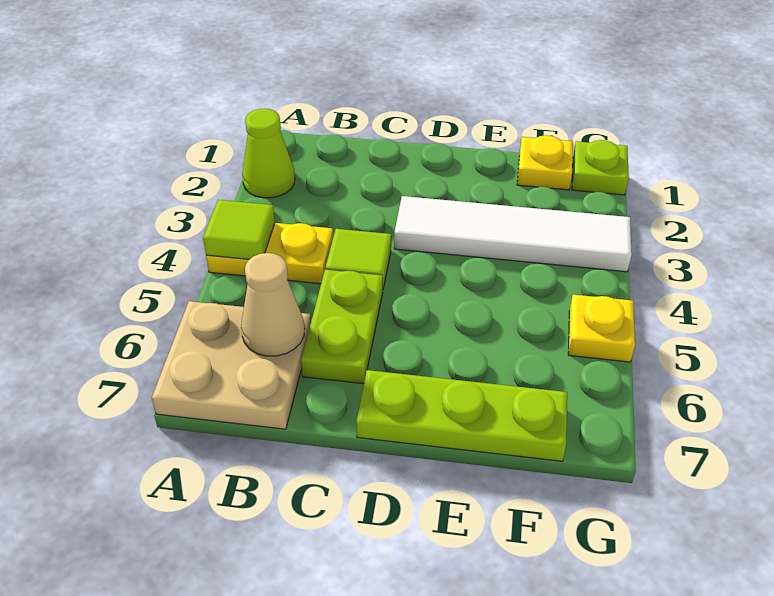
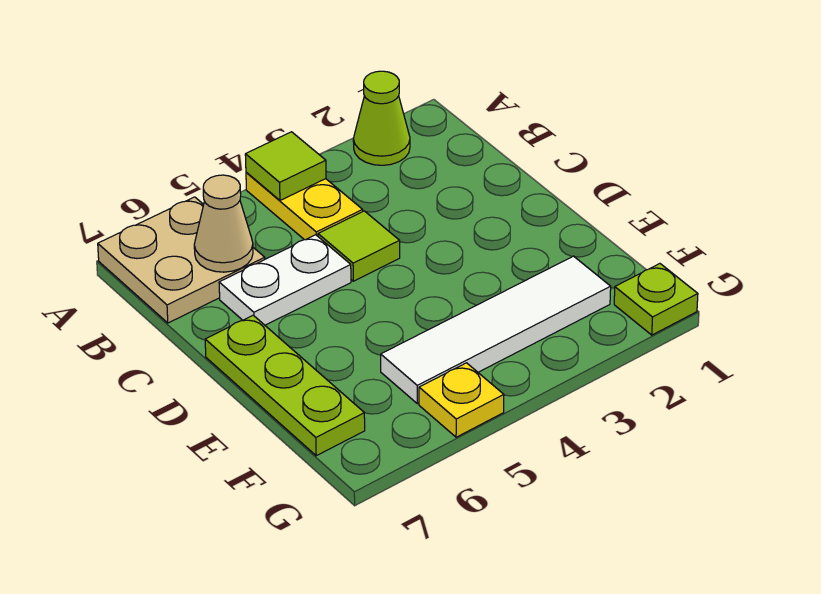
lime plate C5:C6 level 1 -> white plate C5:C6 level 1
white tile D3:G3 level 1 -> white tile F2:F5 level 1
yellow plate F1 level 1 -> none

